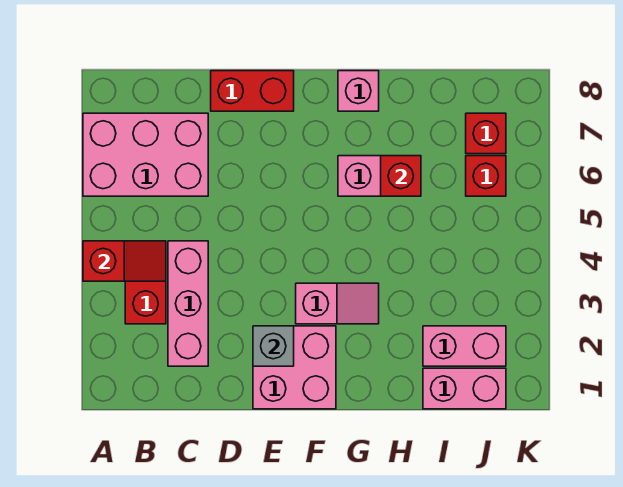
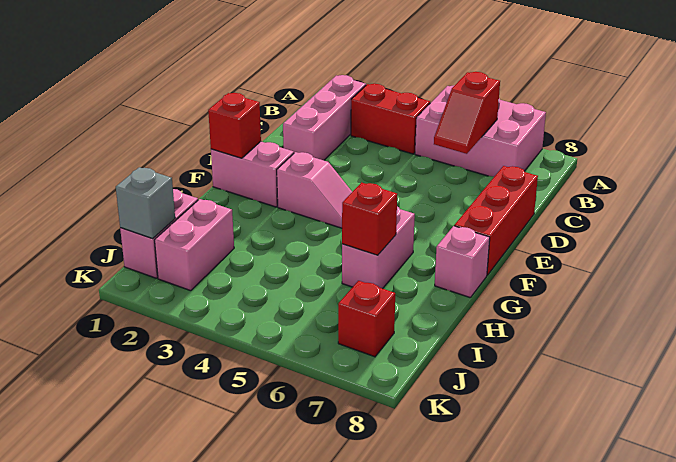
red slope A4:B4 level 2 top A -> red slope B6:C6 level 2 top B
pink brick A6:C7 level 1 -> pink brick A5:B7 level 1
pink brick C2:C4 level 1 -> pink brick B2:D2 level 1
red brick D8:E8 level 1 -> red brick D8:F8 level 1
pink brick E1:F2 level 1 -> pink brick F1:F2 level 1
grey brick E2 level 2 -> grey brick J1 level 2
pink slope F3:G3 level 1 top F -> pink slope F3:F4 level 1 top 3
red brick J6 level 1 -> red brick F1 level 2

